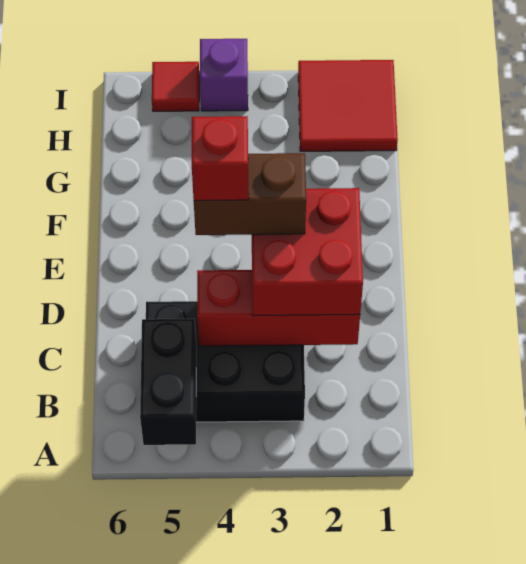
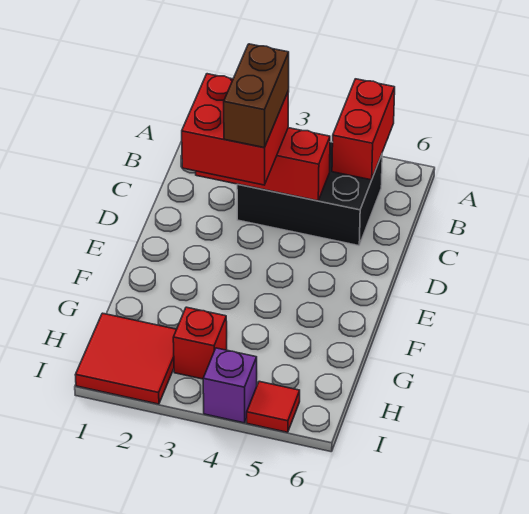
black brick A5:B5 level 2 -> red brick A5:B5 level 2
brown brick D3:D4 level 4 -> brown brick C3:D3 level 4
red brick D4 level 5 -> red brick H3 level 1

